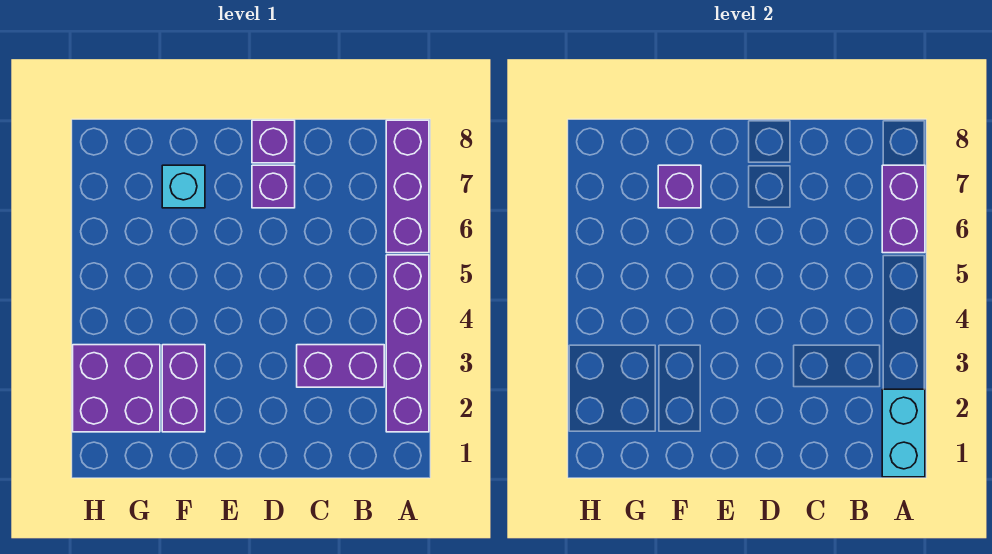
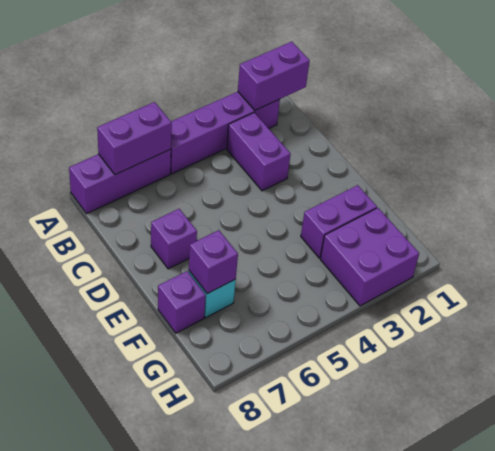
cyan brick A1:A2 level 2 -> purple brick A1:A2 level 2
purple brick D8 level 1 -> purple brick F8 level 1

